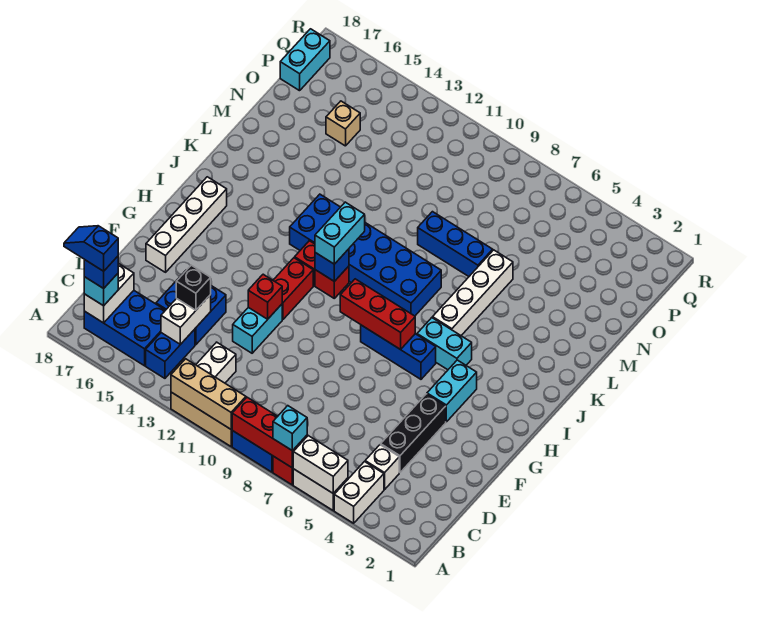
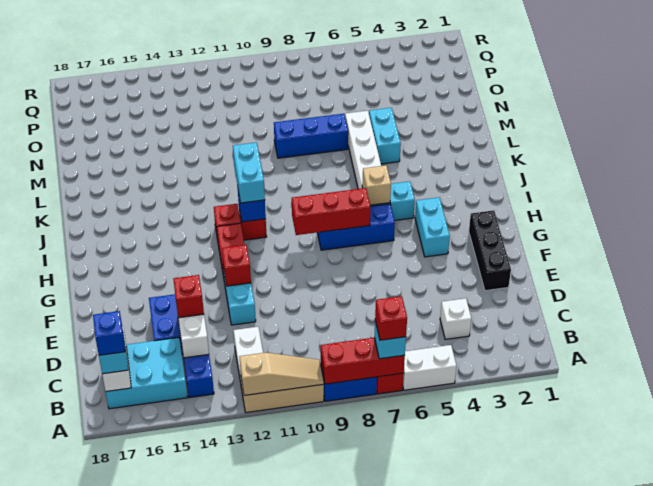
white brick A4:B4 level 1 -> none
white brick A5:A6 level 2 -> none
none -> red brick A7 level 4
tan brick A10:A12 level 2 -> tan slope A10:A12 level 2 top 12
blue brick B15:C17 level 1 -> cyan brick B15:C17 level 1
blue slope B17:B18 level 5 top 17 -> none
black brick D4:F4 level 1 -> black brick E2:G2 level 1
black brick D14 level 3 -> red brick D14 level 3
white brick F17:I17 level 1 -> none
blue brick J8:K13 level 1 -> none
tan brick O15 level 1 -> tan brick I6 level 2
cyan brick P18:Q18 level 1 -> cyan brick L5:M5 level 1

